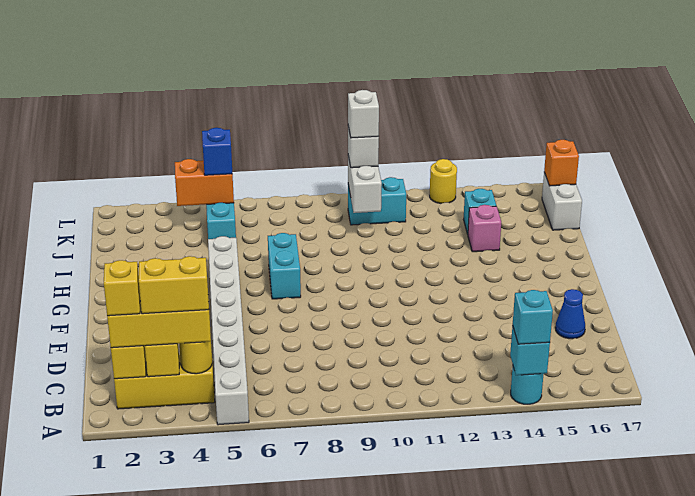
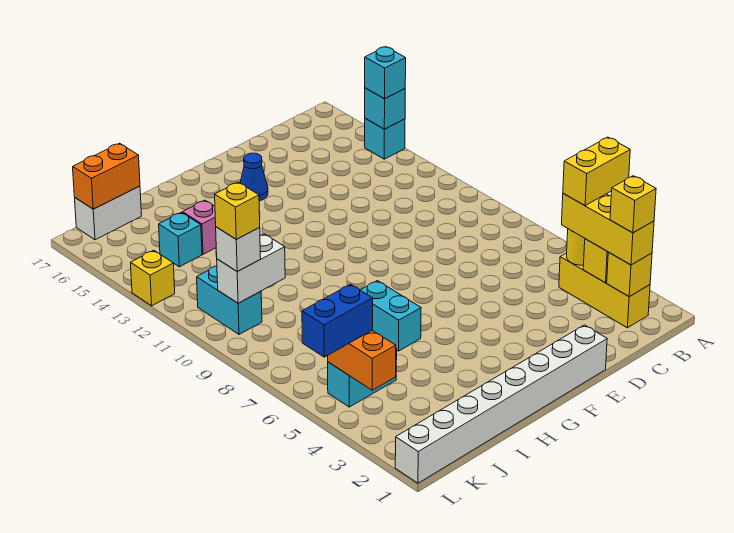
white brick A5:H5 level 1 -> white brick E1:L1 level 1
cyan round brick A14 level 1 -> cyan brick A14 level 1
yellow brick B3:B4 level 4 -> yellow brick A4:B4 level 4
blue cone D16 level 1 -> blue cone F15 level 1
cyan brick G7:H7 level 1 -> cyan brick H6:H7 level 1
blue brick K5 level 3 -> blue brick K5:L5 level 3
white brick K10 level 4 -> yellow brick K10 level 4
orange brick K17 level 2 -> orange brick J17:K17 level 2
yellow round brick L13 level 1 -> yellow brick L13 level 1

